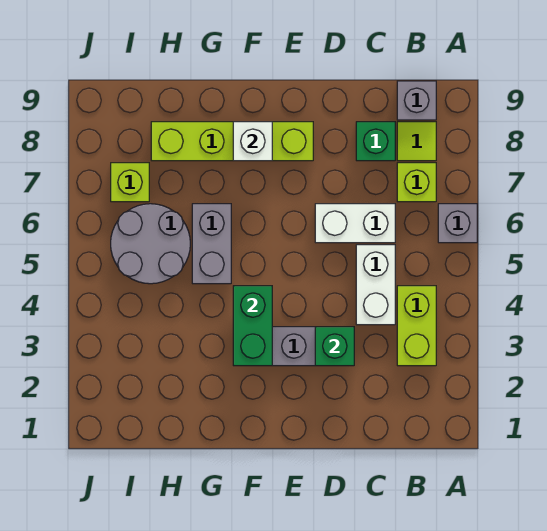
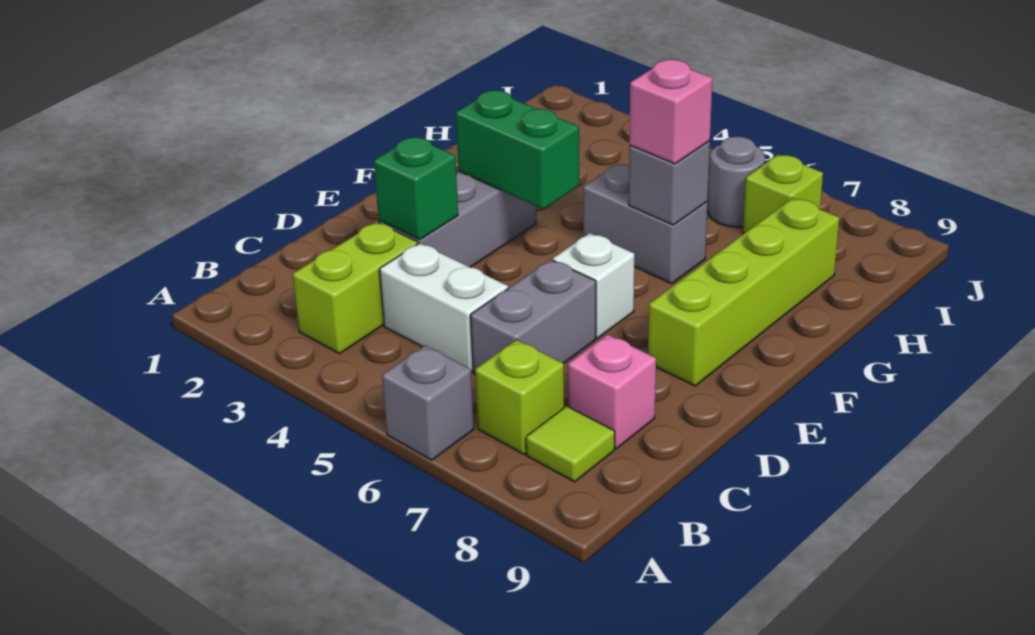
lime brick B3:B4 level 1 -> lime brick B3:C3 level 1
grey brick B9 level 1 -> grey brick G6 level 2
white brick C6:D6 level 1 -> grey brick C6:D6 level 1
green brick C8 level 1 -> pink brick C8 level 1
white brick F8 level 2 -> white brick E6 level 1
none -> pink brick G6 level 3
grey round brick H5:I6 level 1 -> grey round brick I6 level 1

